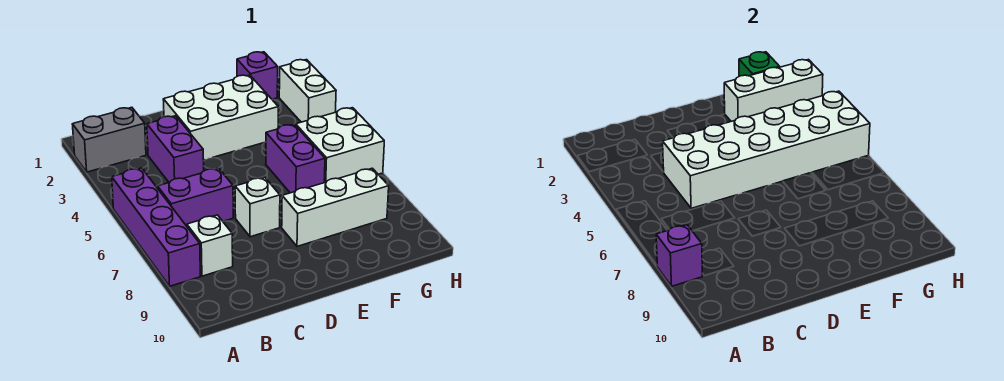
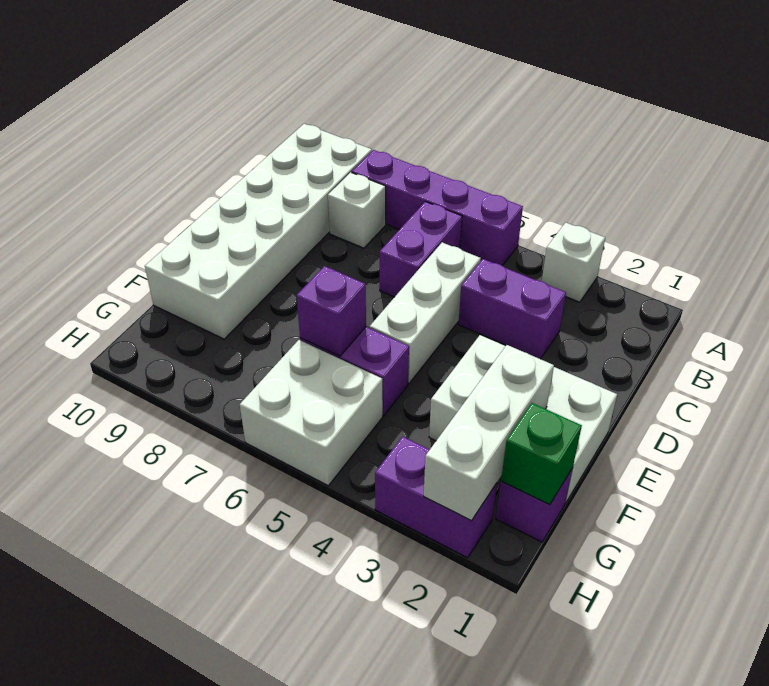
grey brick A2:B2 level 1 -> none
purple brick A8 level 2 -> purple brick F6 level 2
white brick C4:H5 level 2 -> white brick A9:F10 level 1
white brick D2:F3 level 1 -> white brick E1:F3 level 1
white brick D7 level 1 -> white brick A3 level 1
white brick E8:G8 level 1 -> white brick C5:E5 level 1
white brick H2:H3 level 1 -> purple brick H2:H3 level 1

